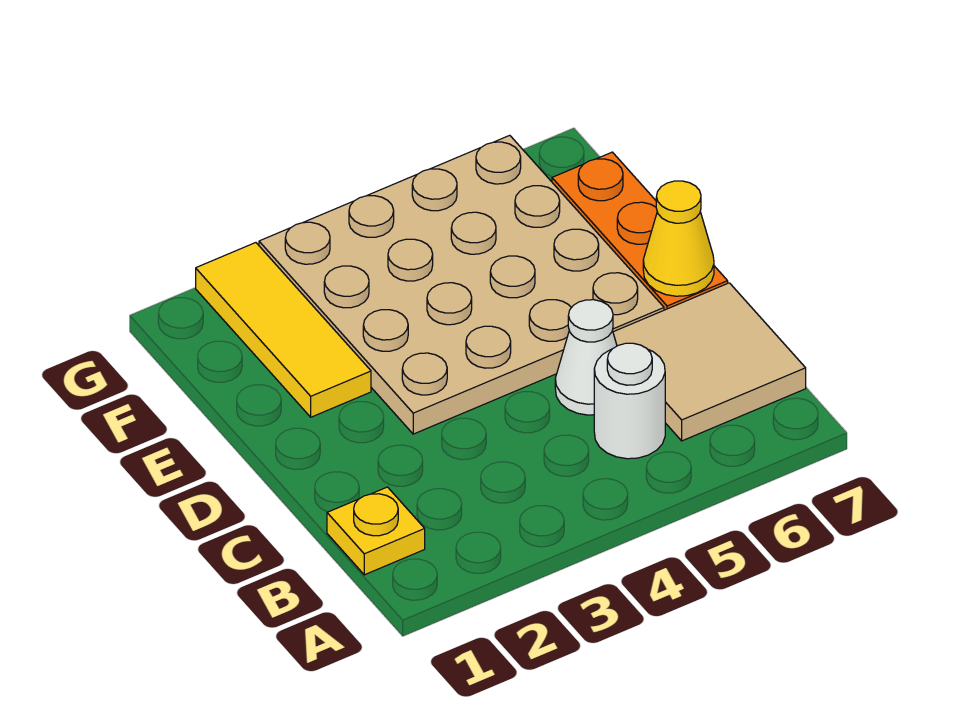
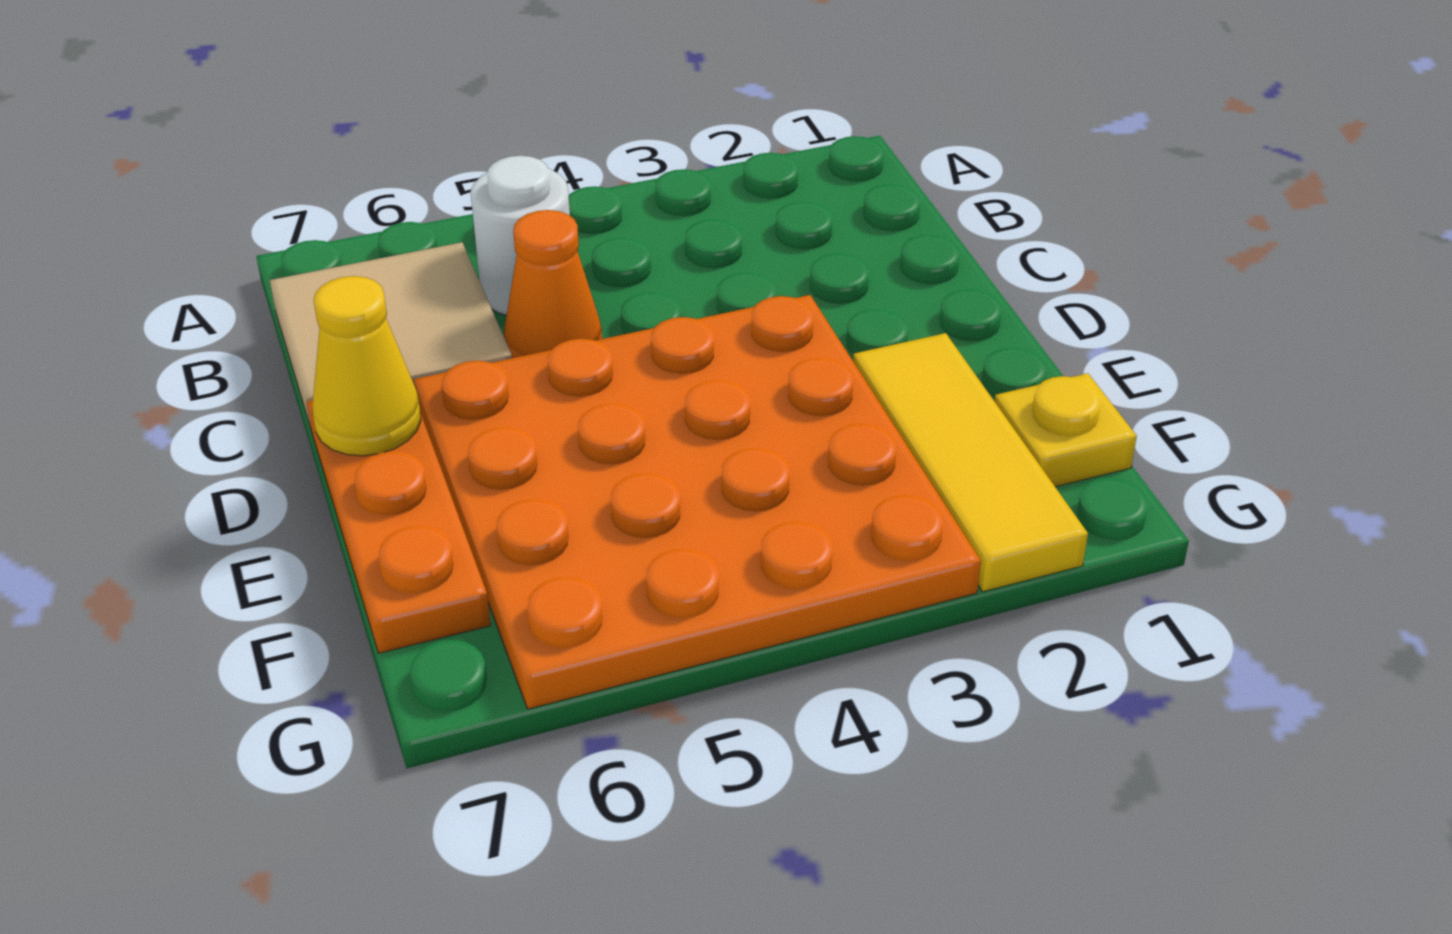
yellow plate B1 level 1 -> yellow plate F1 level 1
white cone C5 level 1 -> orange cone C5 level 1
tan plate D3:G6 level 1 -> orange plate D3:G6 level 1

